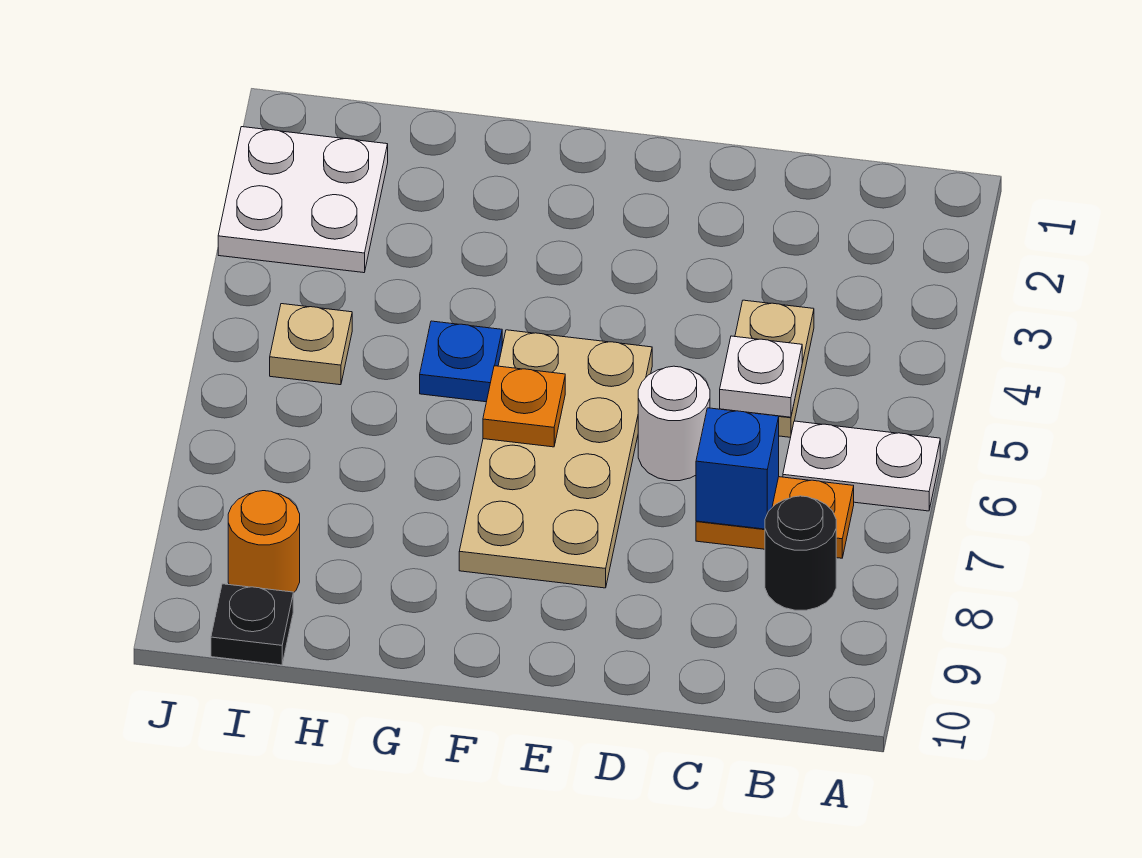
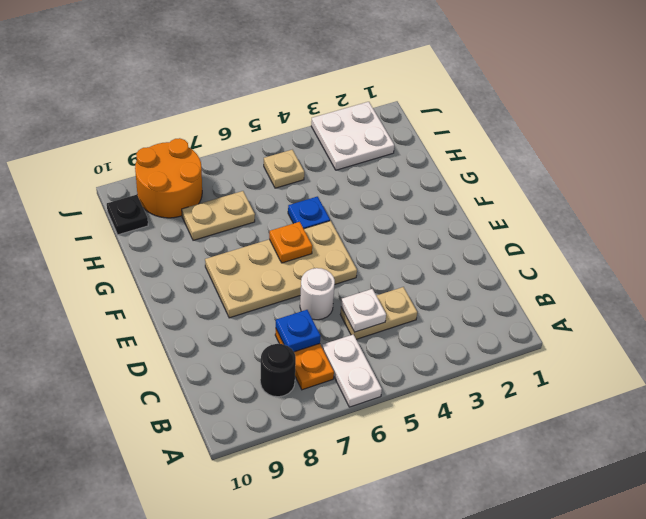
blue brick C7 level 2 -> blue plate C7 level 2
none -> tan plate H7:H8 level 1
orange round brick I9 level 1 -> orange round brick I8:J9 level 1

